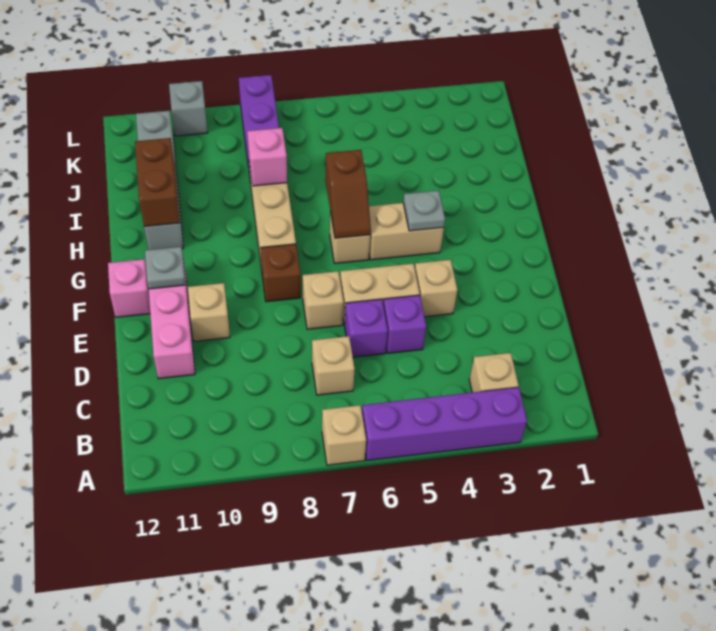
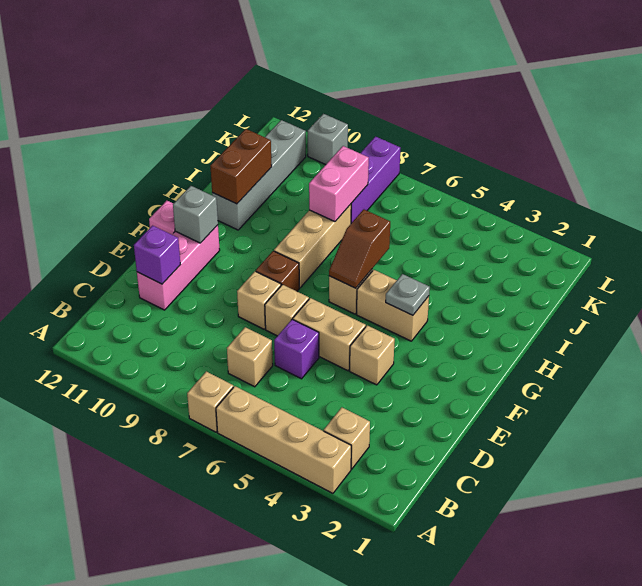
purple brick A3:A6 level 1 -> tan brick A3:A6 level 1
purple brick D5 level 1 -> purple brick D11 level 2
tan brick E10 level 1 -> tan brick E8 level 1
grey plate F11 level 2 -> grey brick F11 level 2
pink brick I8 level 2 -> pink brick I8:J8 level 2

